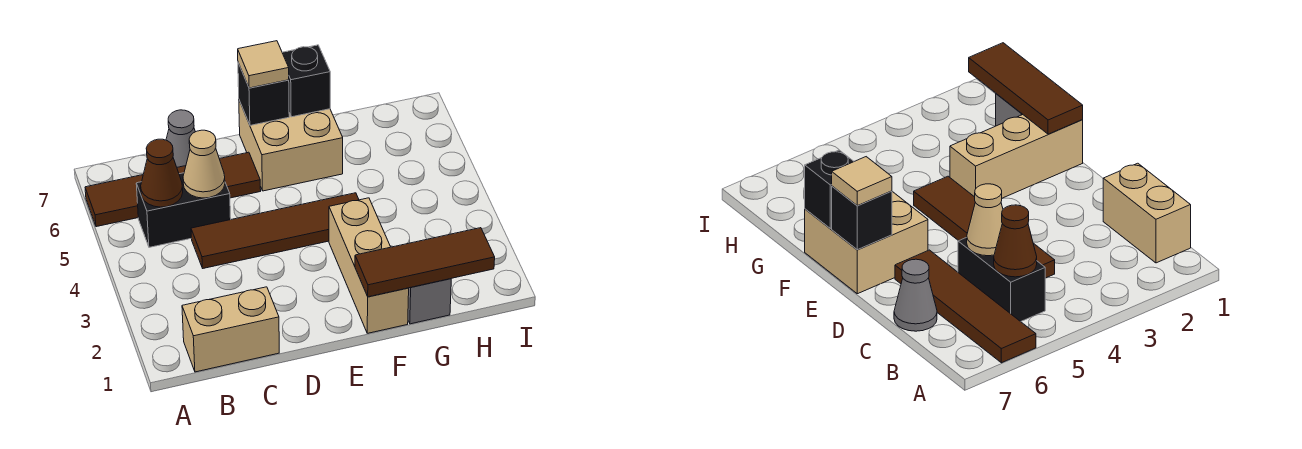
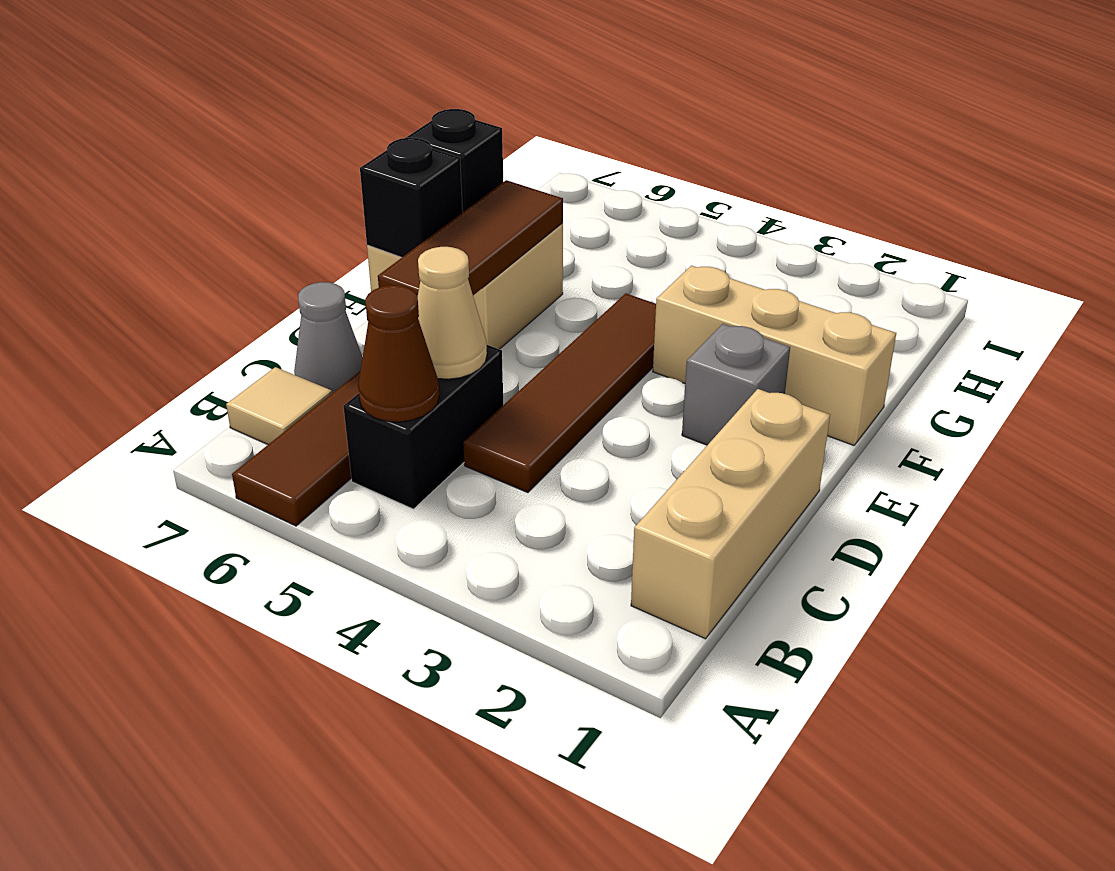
tan brick B1:C1 level 1 -> tan brick B1:D1 level 1
tan tile E7 level 3 -> tan tile B7 level 1
brown tile F1:H1 level 2 -> brown tile D6:F6 level 2
grey brick G1 level 1 -> grey brick E2 level 1

